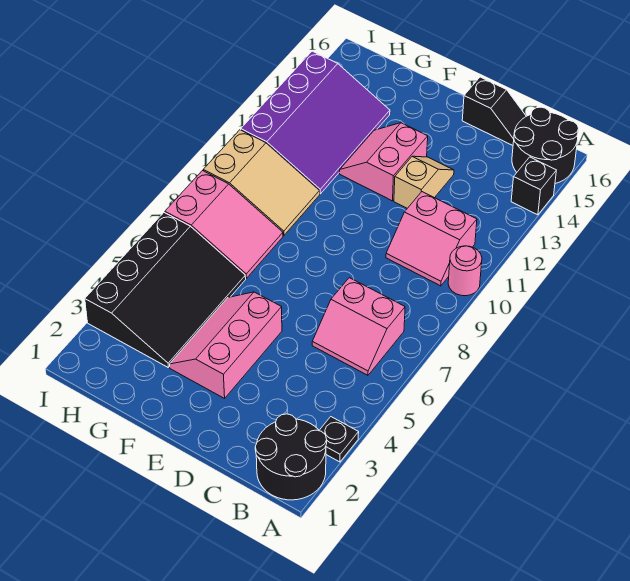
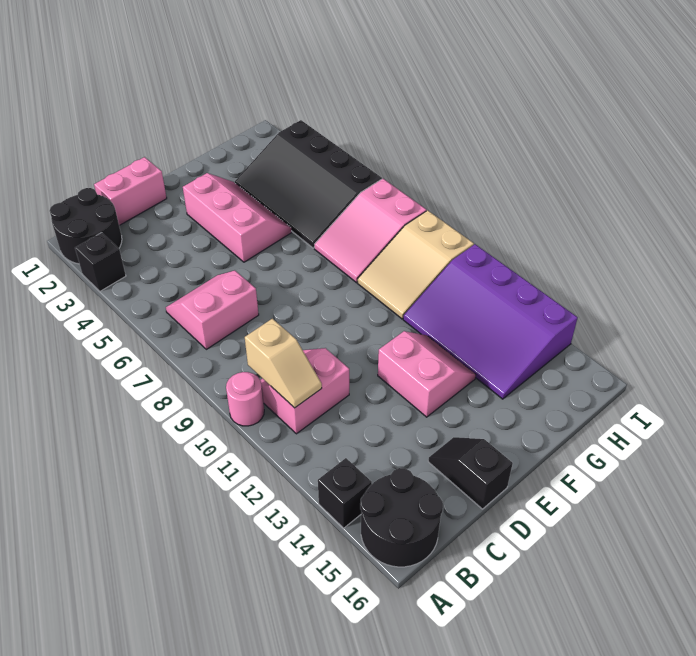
black plate A3 level 1 -> black brick A3 level 1
none -> pink brick C1:D1 level 1
black slope C16:D16 level 1 top D -> black slope D15:D16 level 1 top 16
tan slope D12:D13 level 1 top 12 -> tan slope B10:B11 level 2 top 10

